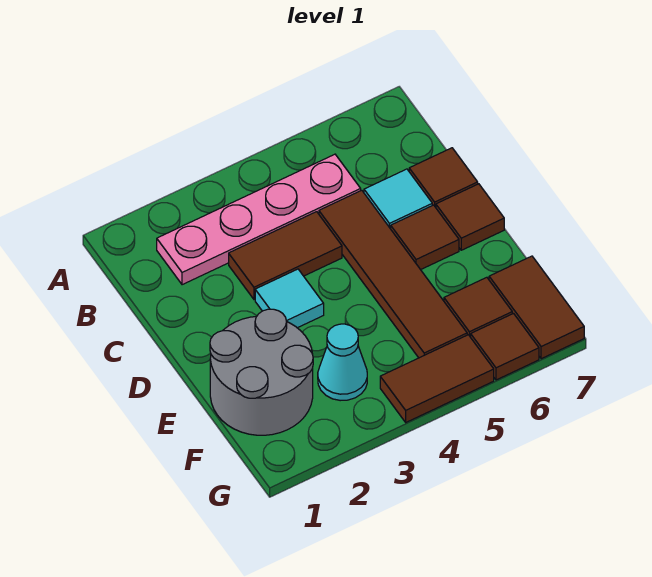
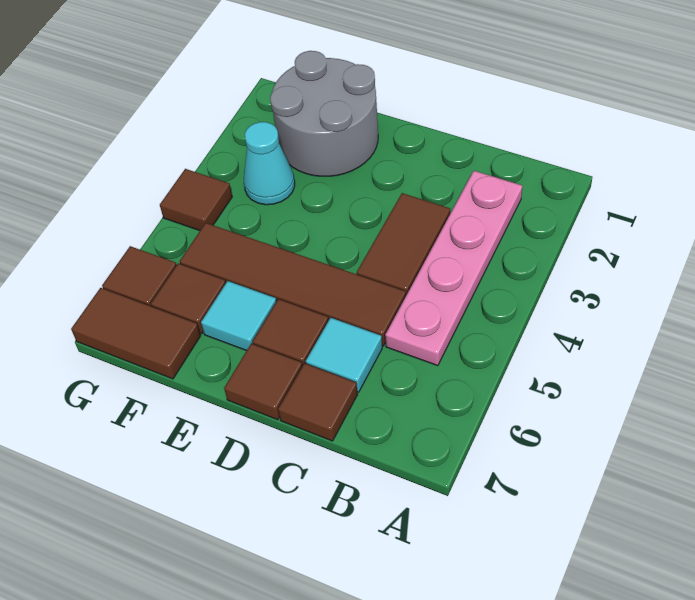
cyan tile D3 level 1 -> cyan tile E6 level 1
brown tile G4:G5 level 1 -> brown tile G4 level 1

